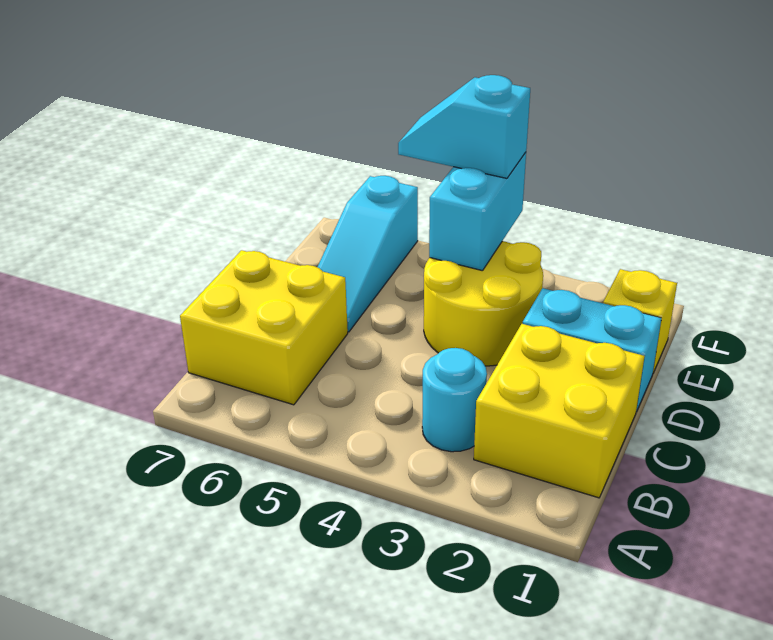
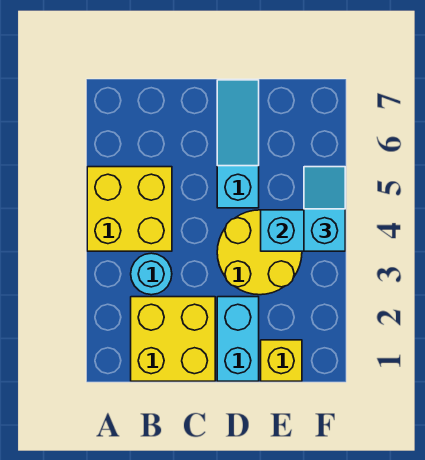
yellow brick B6:C7 level 1 -> yellow brick A4:B5 level 1
cyan slope D6:F6 level 1 top F -> cyan slope D5:D7 level 1 top 5

